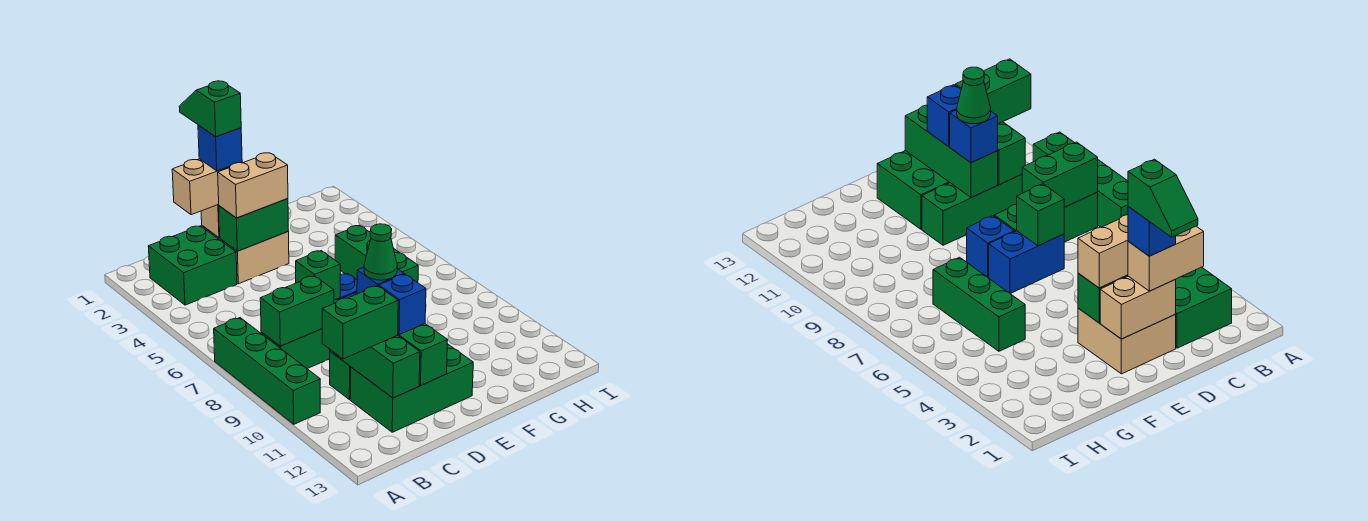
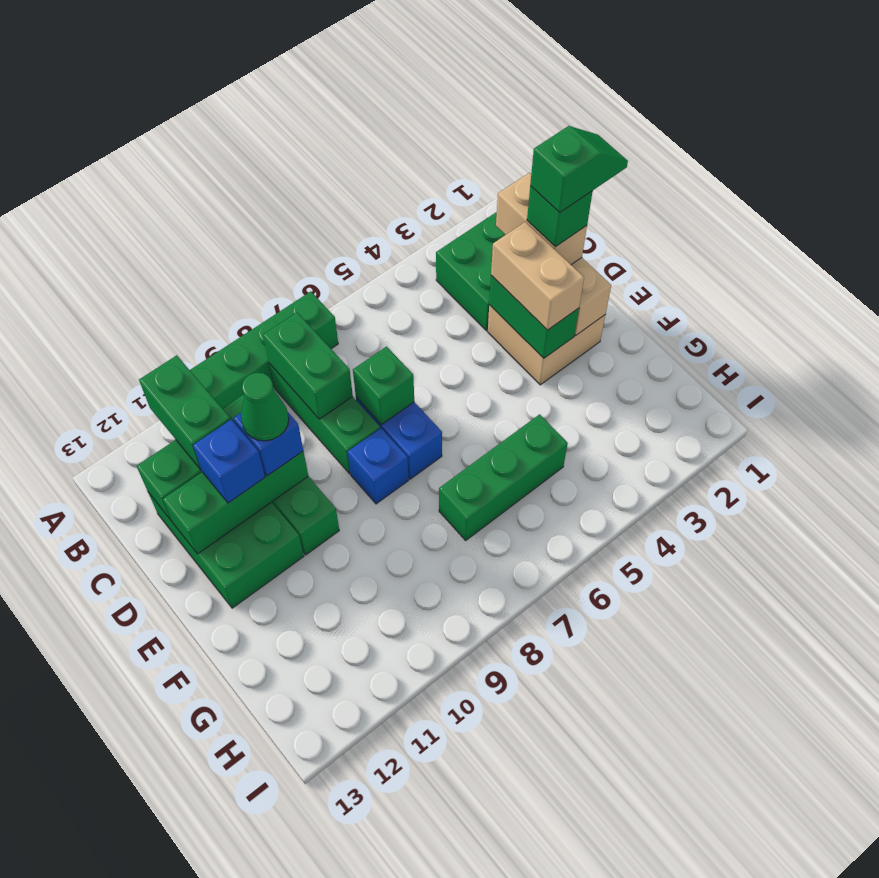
blue brick D2 level 4 -> green brick D2 level 4

